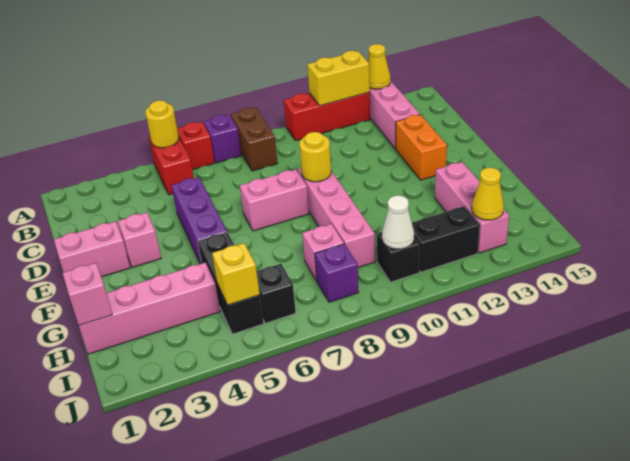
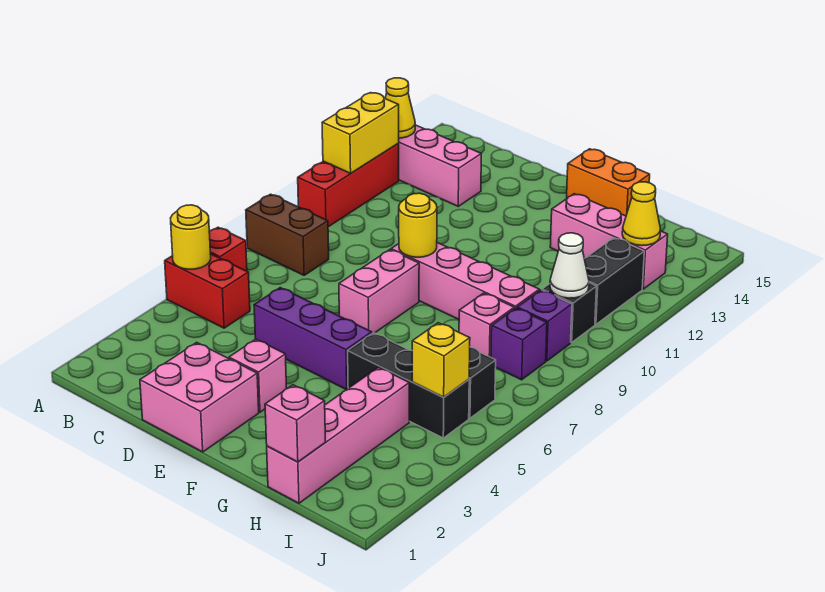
purple brick A7 level 1 -> purple brick I9 level 1
orange brick D13:E13 level 1 -> orange brick F15:G15 level 1
pink brick E1:E2 level 1 -> pink brick D1:E2 level 1

